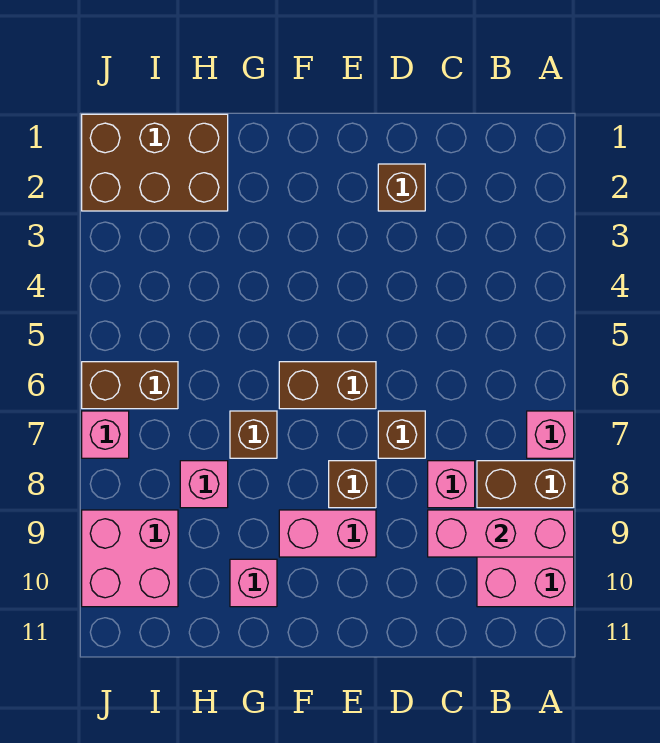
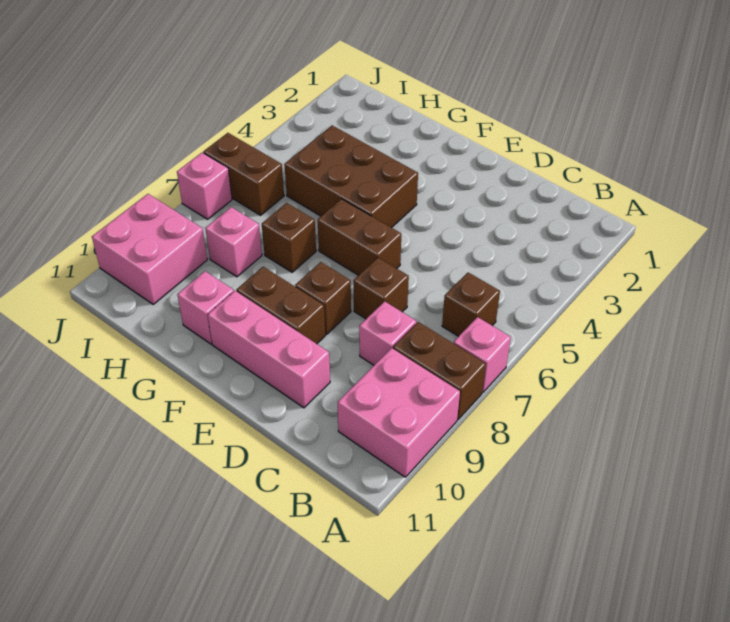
pink brick A9:C9 level 2 -> pink brick D10:F10 level 1
brown brick D2 level 1 -> brown brick B6 level 1
pink brick E9:F9 level 1 -> brown brick E9:F9 level 1
brown brick H1:J2 level 1 -> brown brick F4:H5 level 1

